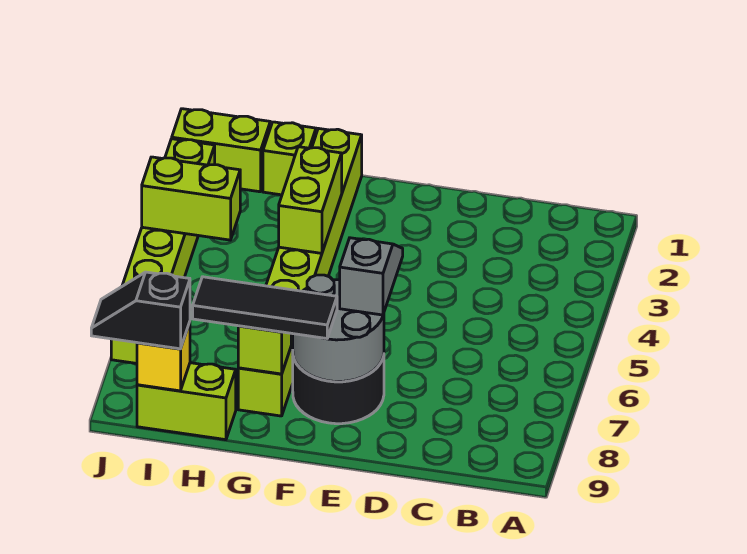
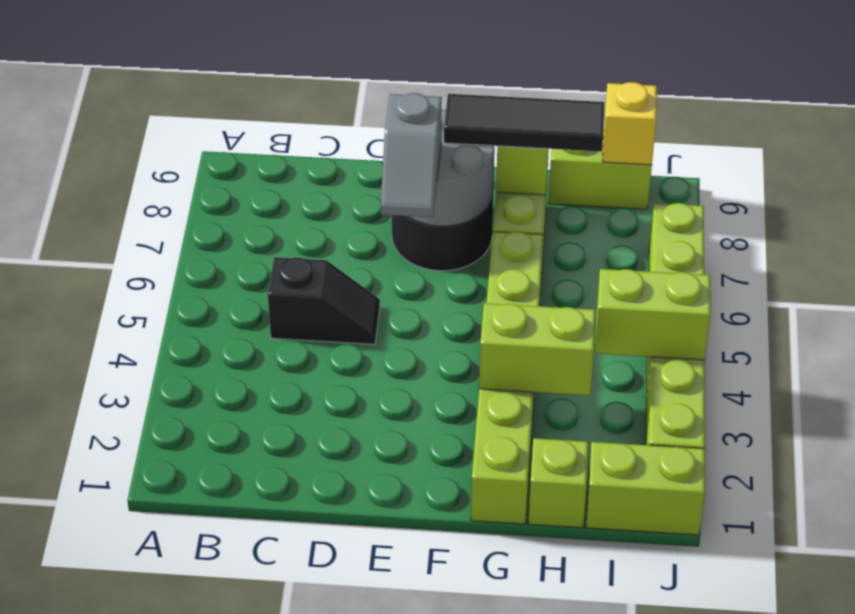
lime brick G3:G4 level 2 -> lime brick G3:H3 level 2
black slope I9:J9 level 3 top I -> black slope C5:D5 level 1 top C

